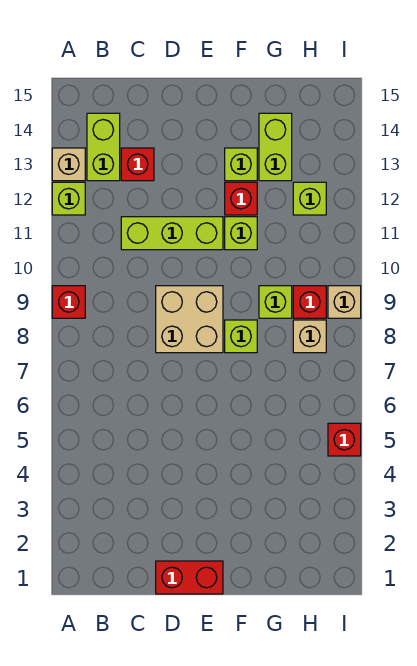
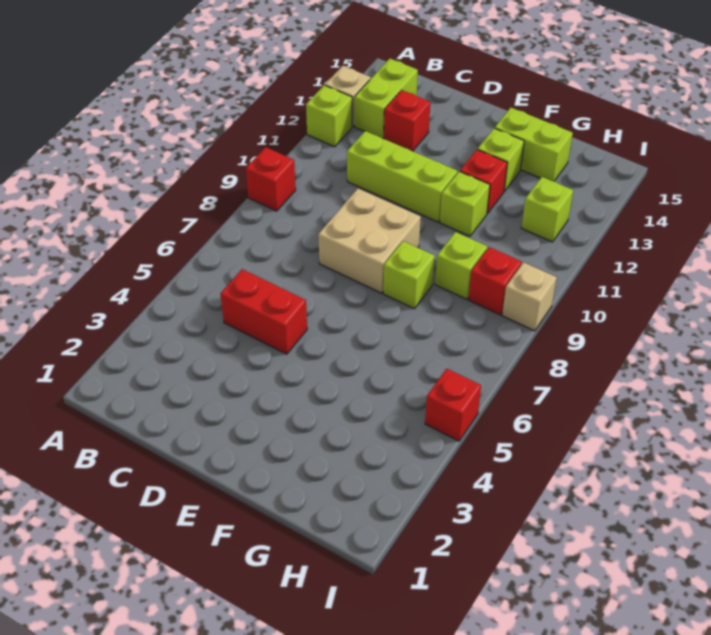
red brick D1:E1 level 1 -> red brick C5:D5 level 1
lime brick G13:G14 level 1 -> lime brick F14:G14 level 1
tan brick H8 level 1 -> none

